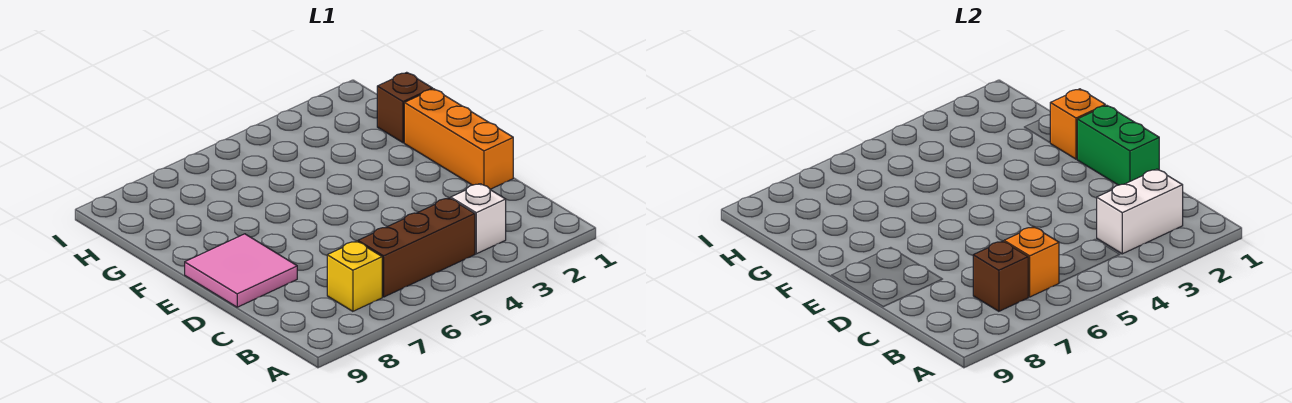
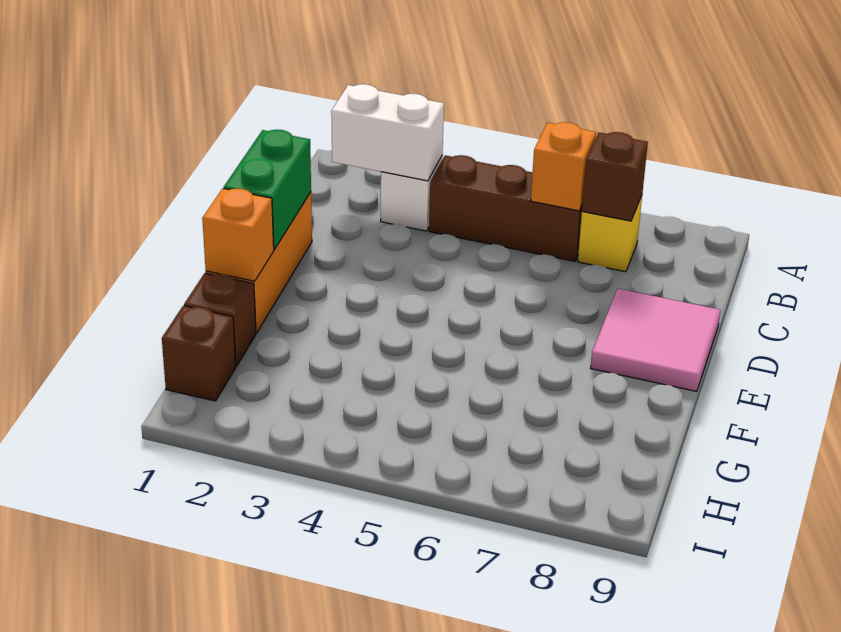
none -> brown brick H1 level 1

